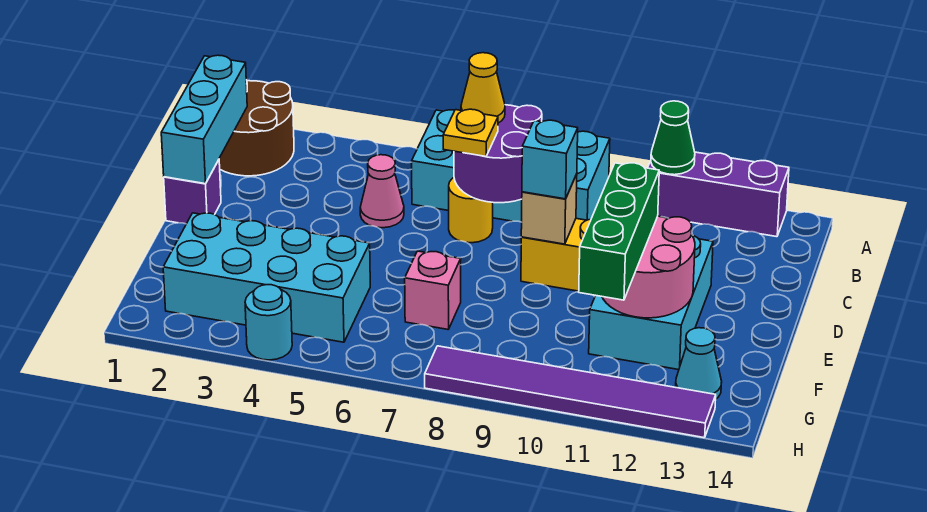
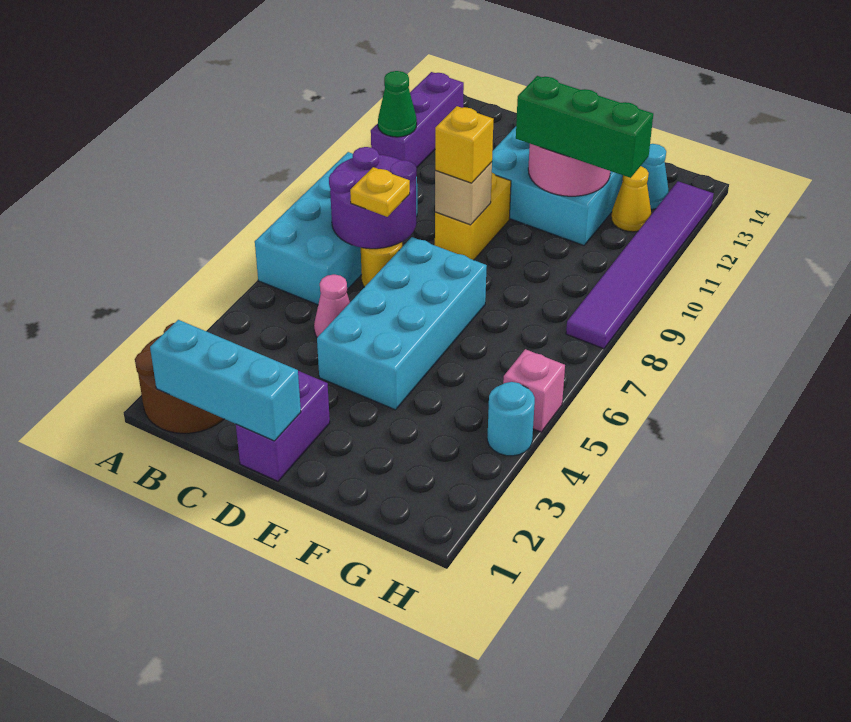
yellow cone B7 level 3 -> yellow cone G12 level 1
purple brick D1 level 1 -> purple brick D1:D2 level 1
cyan brick D9 level 3 -> yellow brick D9 level 3
cyan brick F2:G5 level 1 -> cyan brick D4:E7 level 1
pink brick F7 level 1 -> pink brick H5 level 1

